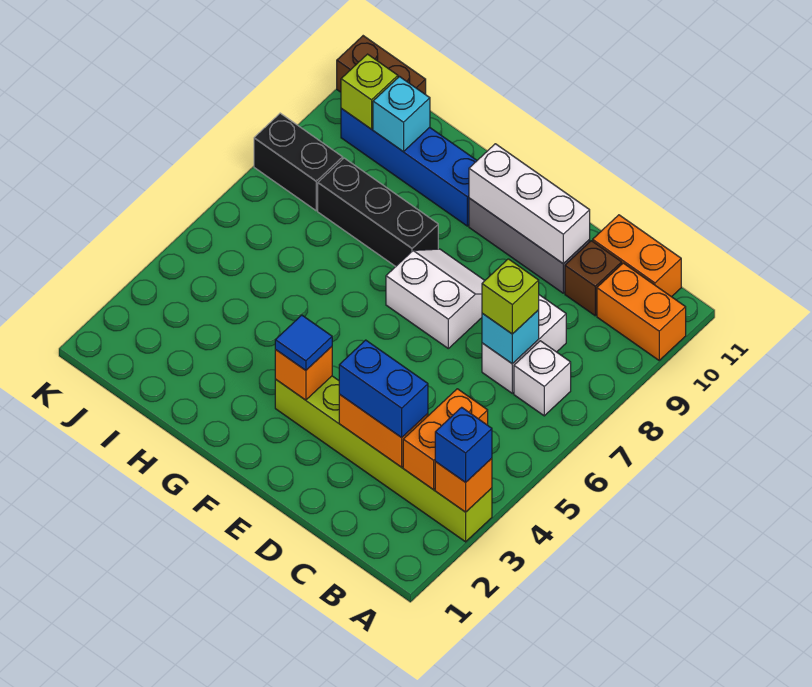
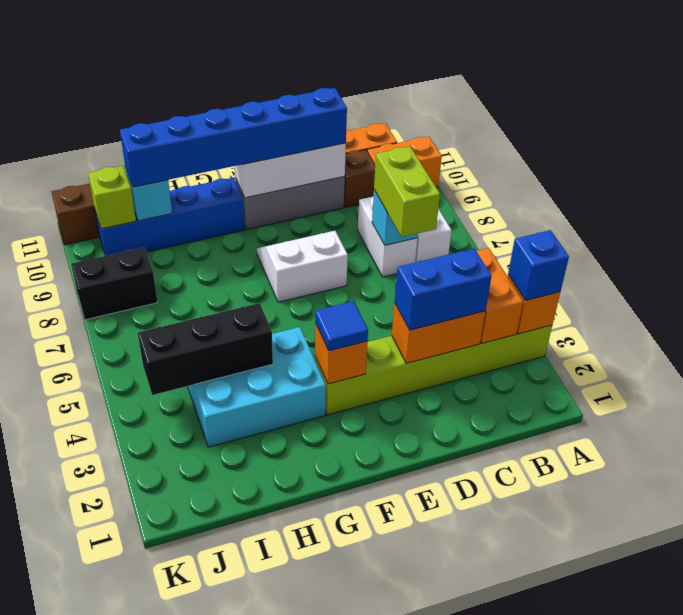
lime brick C7 level 3 -> lime brick C6:C7 level 3
none -> blue brick D10:I10 level 3
none -> cyan brick G3:I4 level 1
black brick G8:I8 level 1 -> black brick H4:J4 level 2

